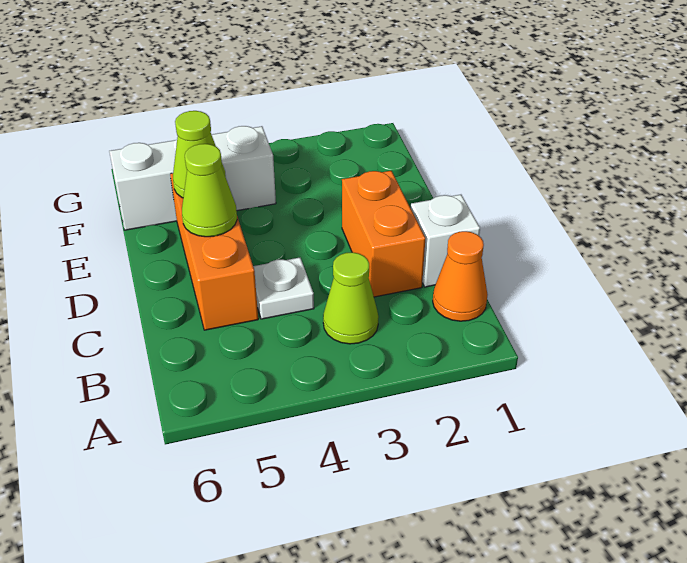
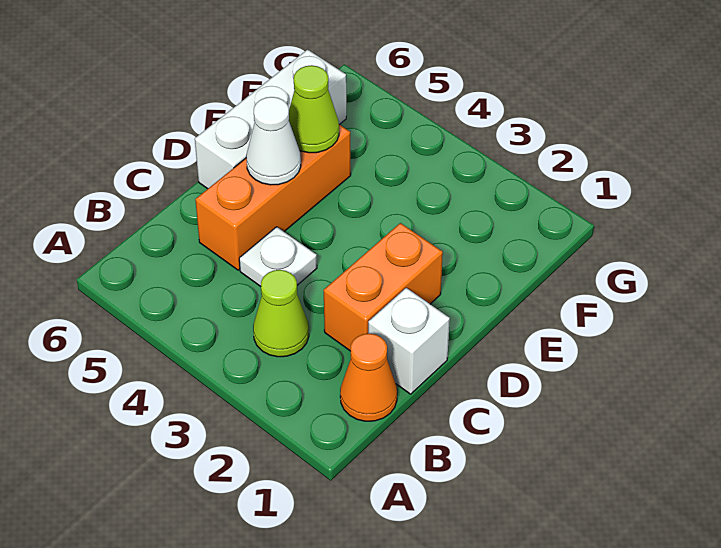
lime cone D5 level 2 -> white cone D5 level 2
white brick F4:F6 level 1 -> white brick D6:F6 level 1

